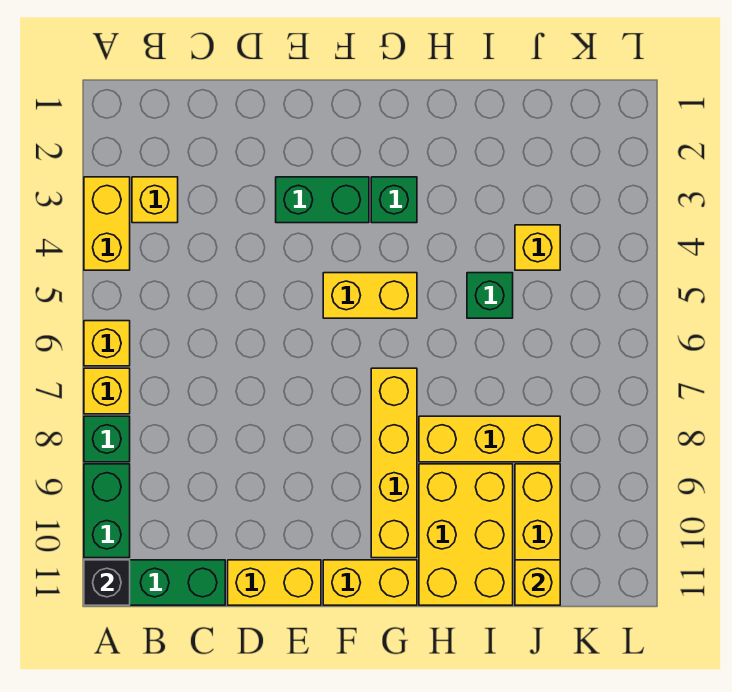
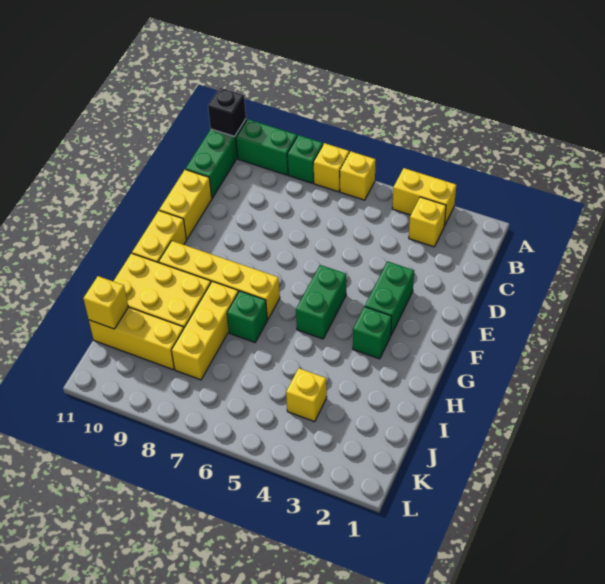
yellow brick F5:G5 level 1 -> green brick F5:G5 level 1
green brick I5 level 1 -> green brick H7 level 1

